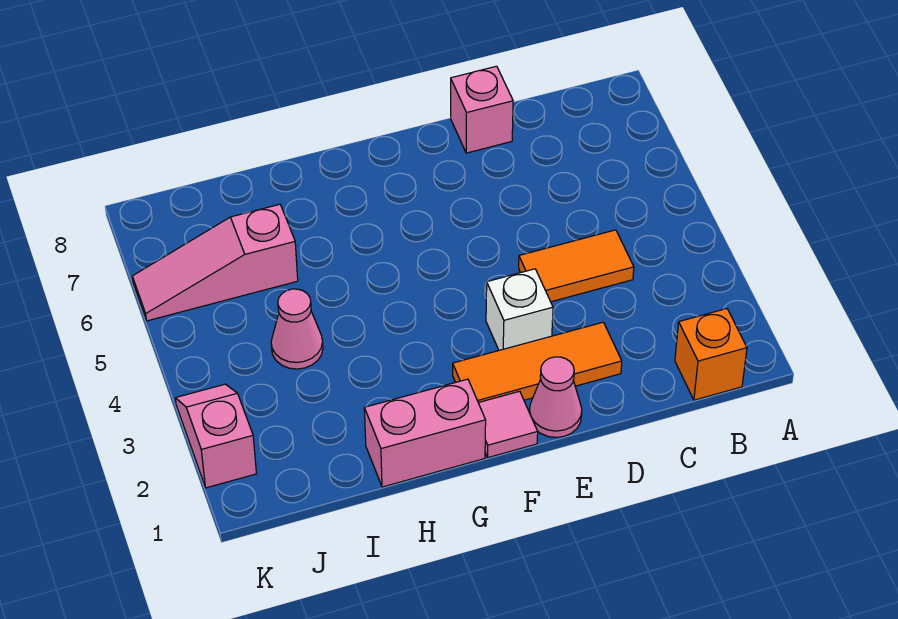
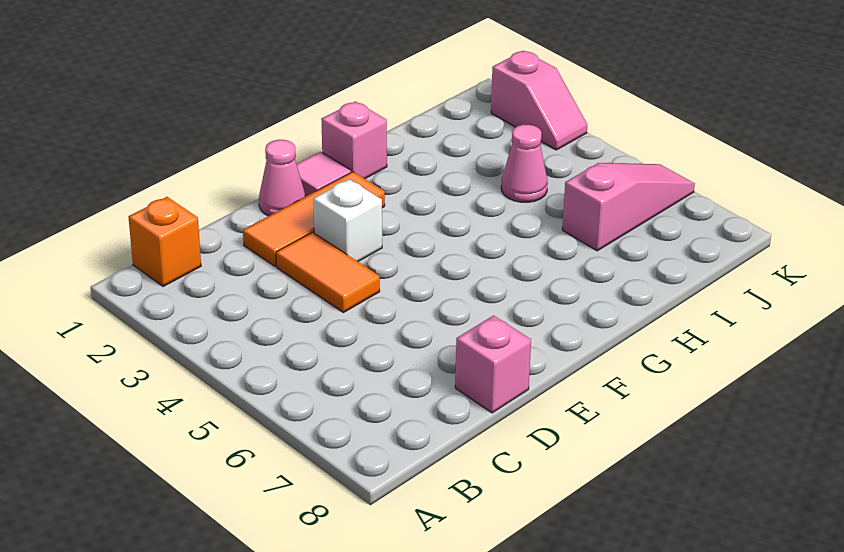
orange tile C4:D4 level 1 -> orange tile D3:D4 level 1
pink brick G1:H1 level 1 -> pink brick G1 level 1

